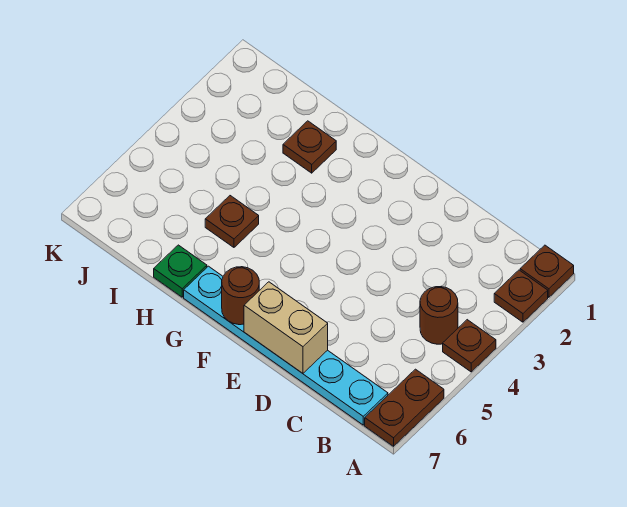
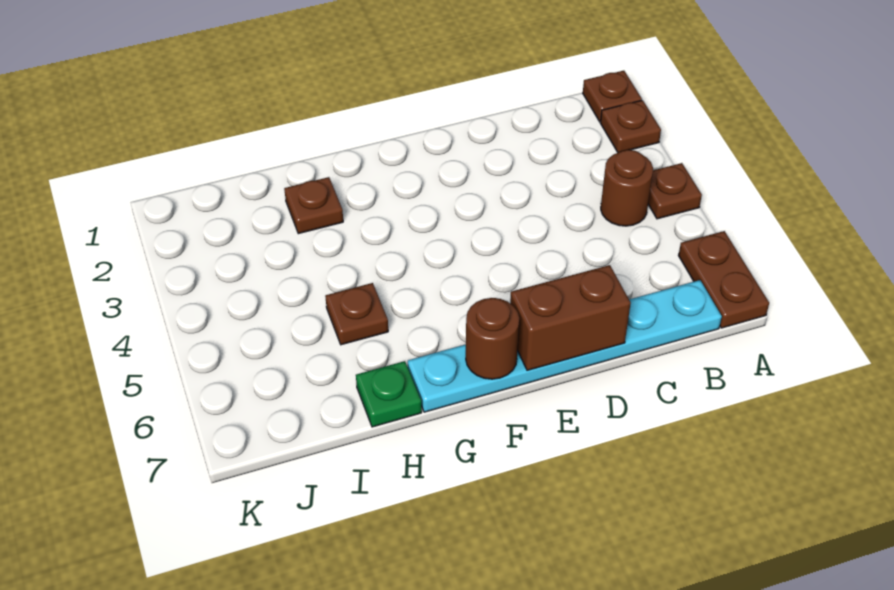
tan brick D7:E7 level 2 -> brown brick D7:E7 level 2

